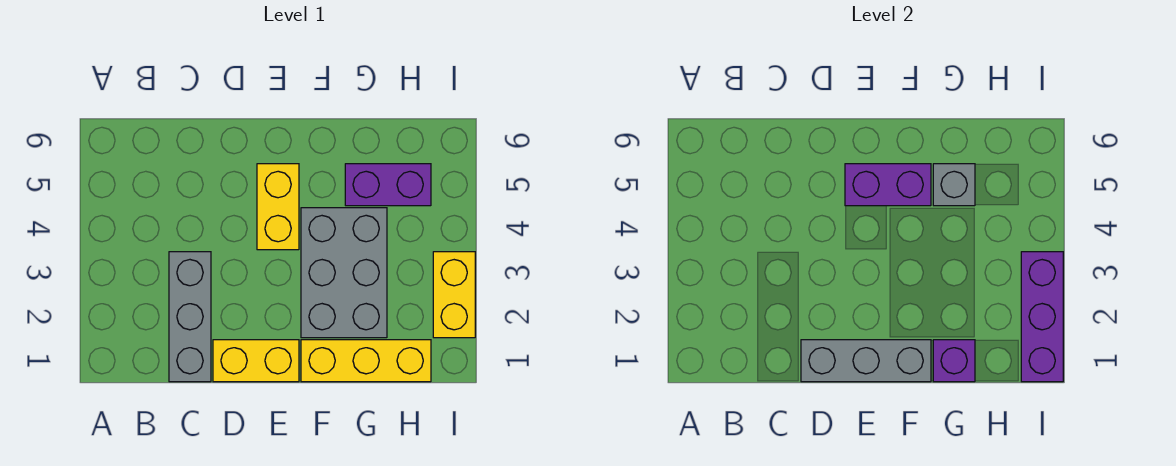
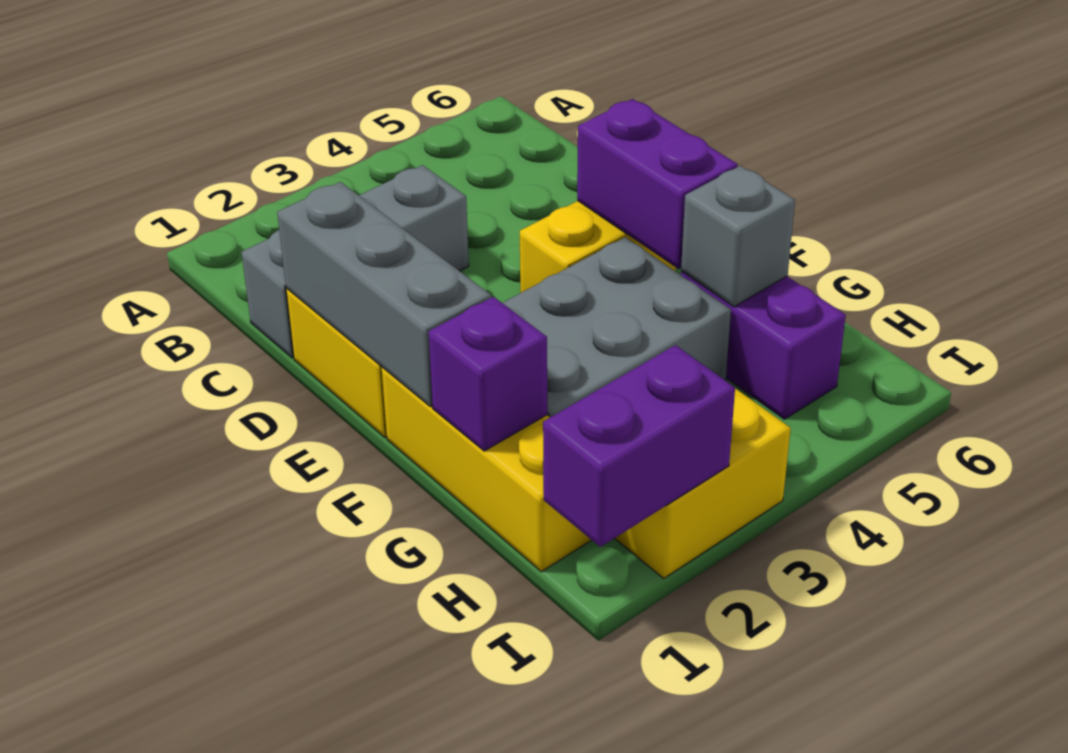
purple brick I1:I3 level 2 -> purple brick I1:I2 level 2

